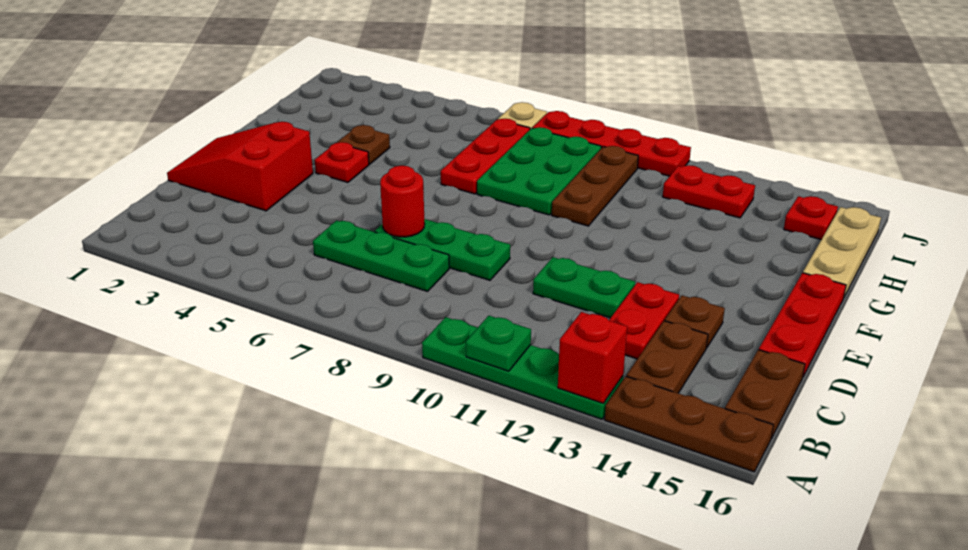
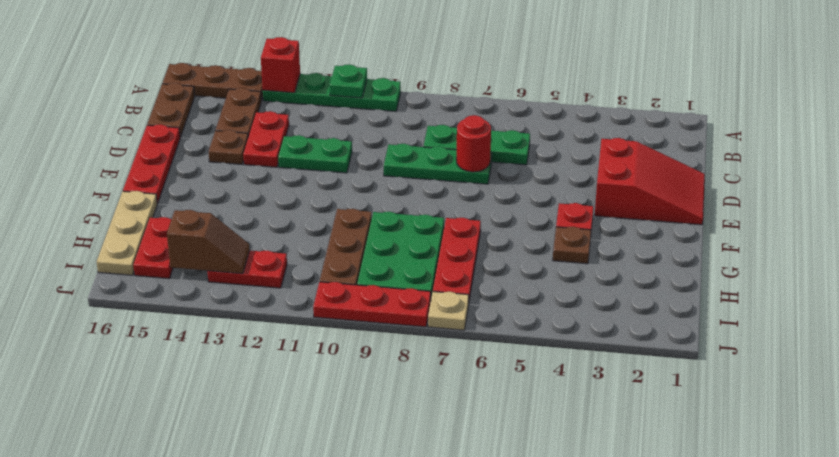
none -> brown slope I13:I14 level 2 top 14
red plate I15 level 1 -> red plate H15:I15 level 1
red plate J8:J11 level 1 -> red plate J8:J10 level 1

